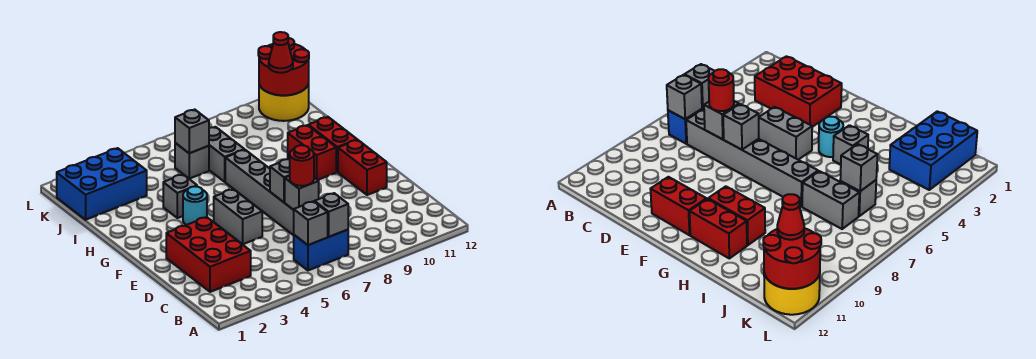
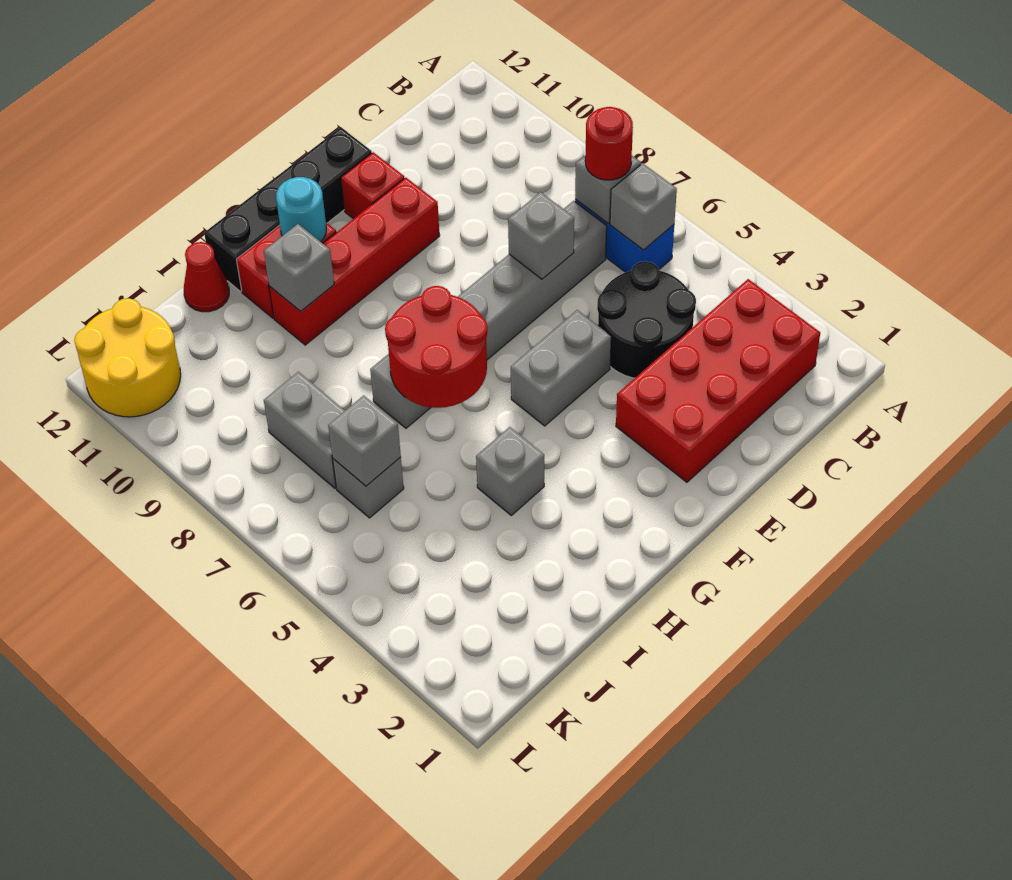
red brick C2:E3 level 1 -> red brick B2:E3 level 1
none -> black round brick C4:D5 level 1
red round brick D7 level 3 -> red round brick B7 level 3
grey brick E7 level 2 -> grey brick H10 level 2
red brick E11:F11 level 1 -> red brick E11 level 1
none -> black brick E12:H12 level 1
cyan round brick G4 level 1 -> cyan round brick G11 level 2
red brick G10:H10 level 1 -> red brick E10:H10 level 1
grey brick I7:J7 level 1 -> grey brick J7:J8 level 1
blue brick J1:K3 level 1 -> none
red round brick K11:L12 level 2 -> red round brick G6:H7 level 2
red cone K11 level 3 -> red cone I12 level 1

